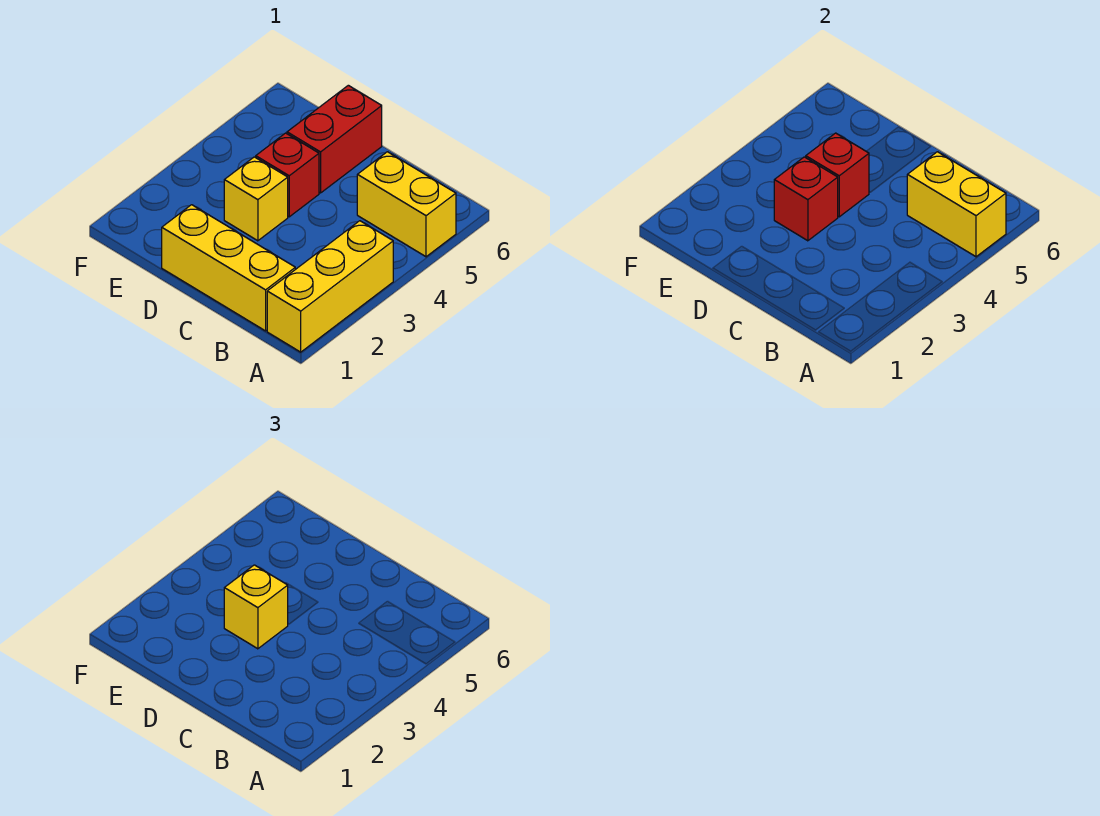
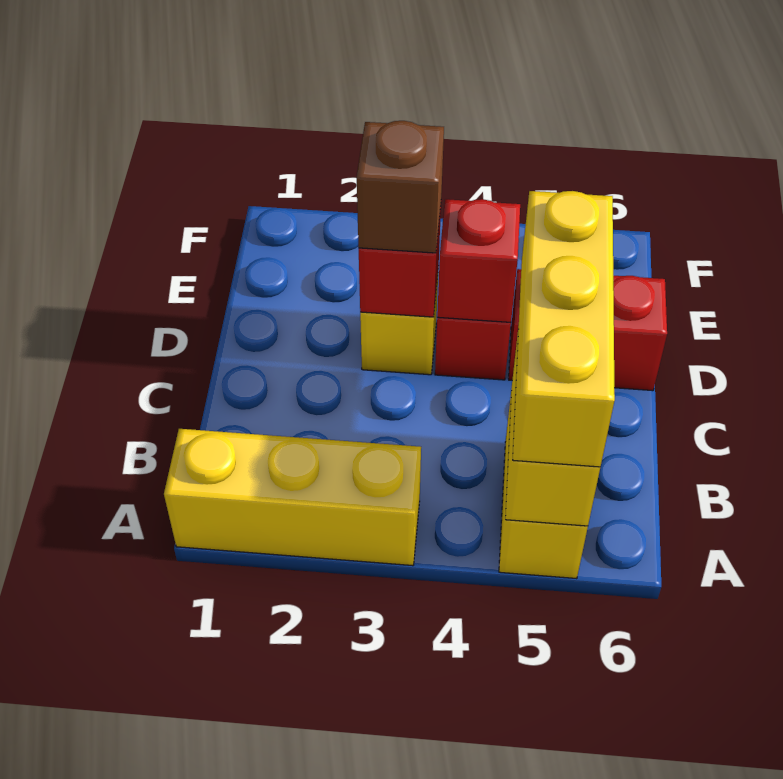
yellow brick B1:D1 level 1 -> yellow brick A5:C5 level 3
yellow brick D3 level 3 -> brown brick D3 level 3

